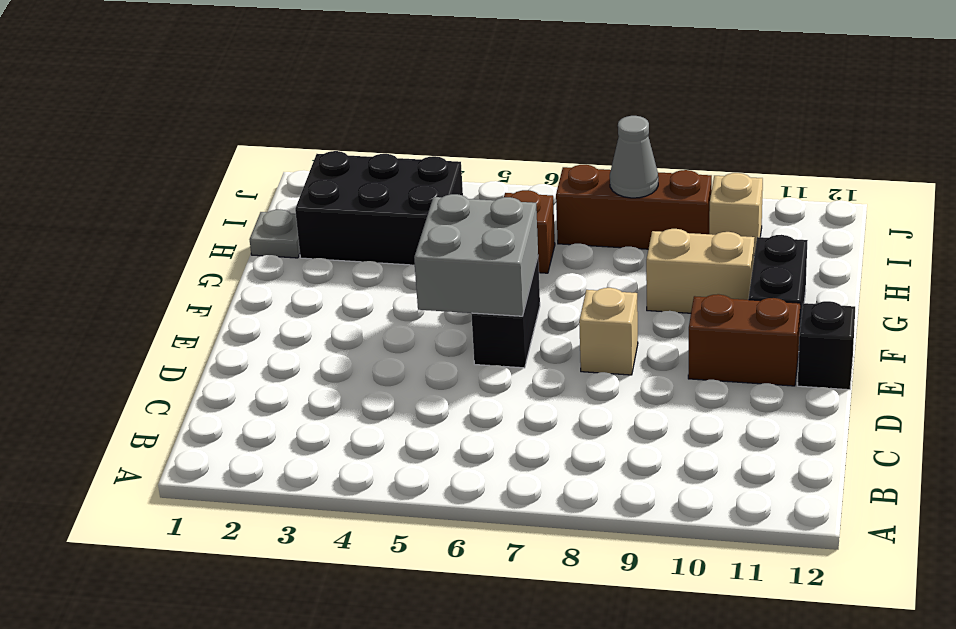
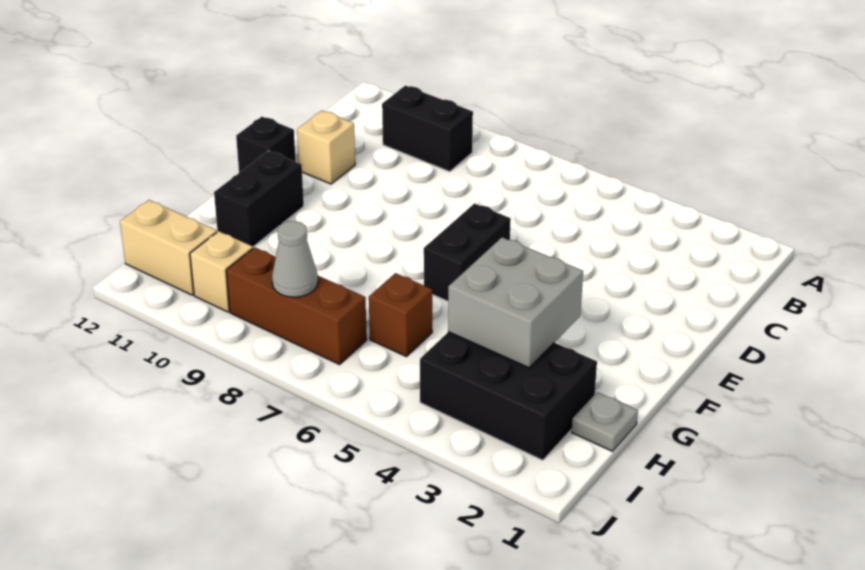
none -> black brick B9:B10 level 1
grey brick E5:F6 level 2 -> grey brick G3:H4 level 2
tan brick E8 level 1 -> tan brick D11 level 1
brown brick E10:E11 level 1 -> none
tan brick G9:G10 level 1 -> tan brick I11:I12 level 1

